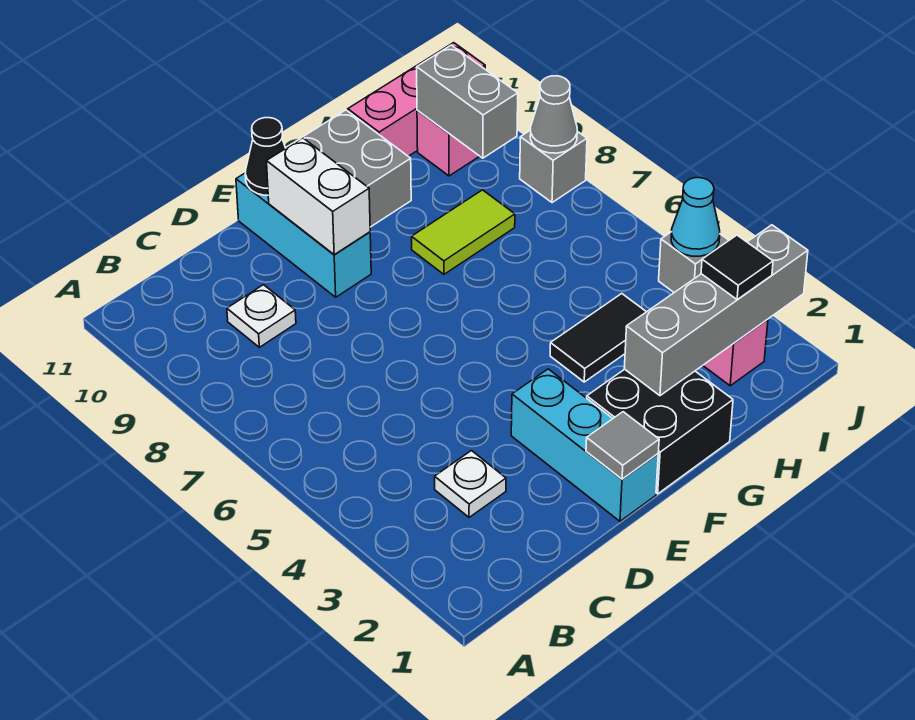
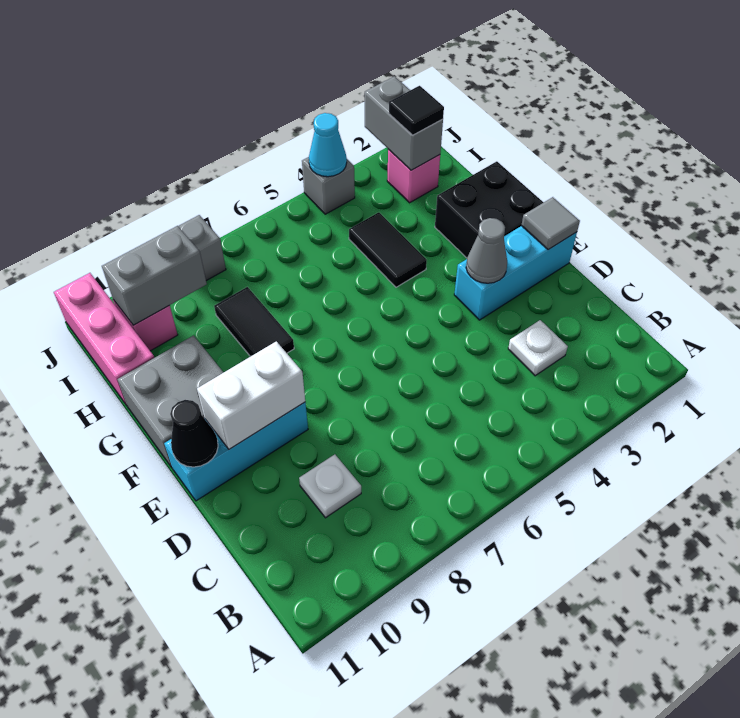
grey brick G2:J2 level 2 -> grey brick I2:J2 level 2
lime tile G8:H8 level 1 -> black tile G8:H8 level 1
grey cone J8 level 2 -> grey cone E3 level 2

